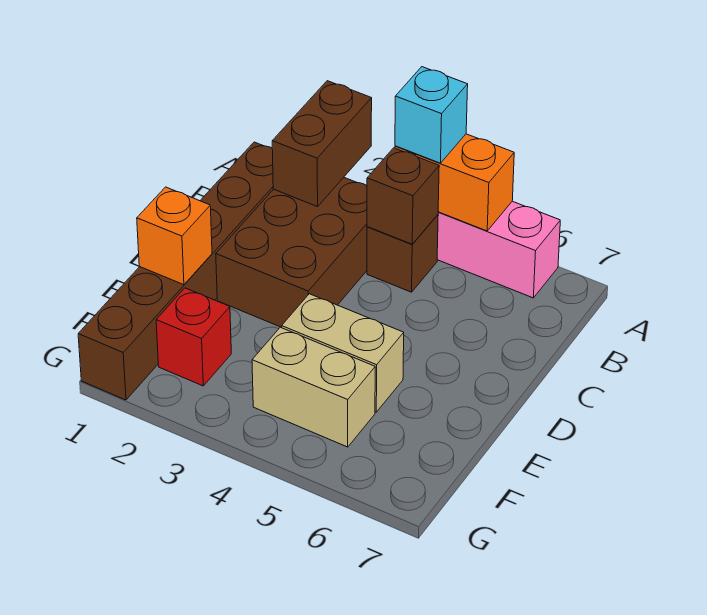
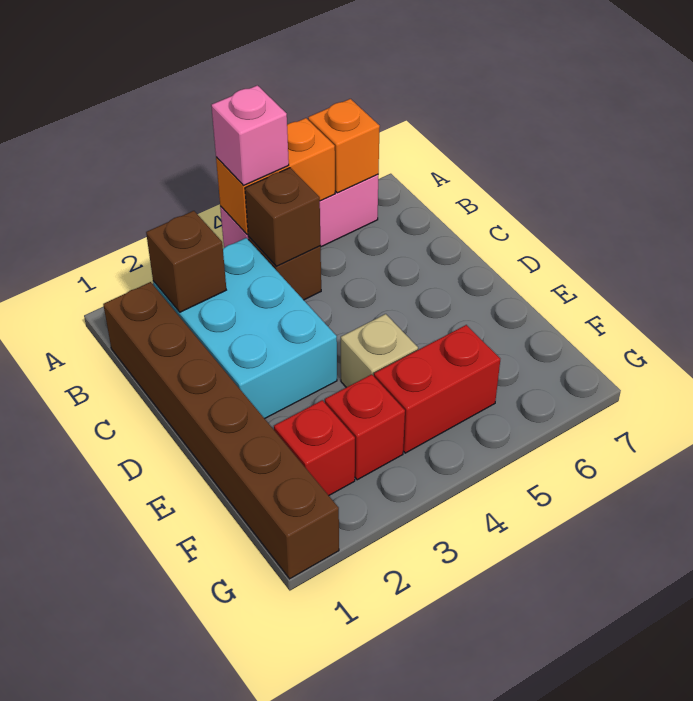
brown brick A2:B2 level 2 -> brown brick B2 level 2
cyan brick A4 level 3 -> pink brick A4 level 3
brown brick B2:D3 level 1 -> cyan brick B2:D3 level 1
orange brick E1 level 2 -> orange brick A6 level 2
tan brick E4:E5 level 1 -> tan brick E4 level 1
none -> red brick F3 level 1
tan brick F4:F5 level 1 -> red brick F4:F5 level 1

